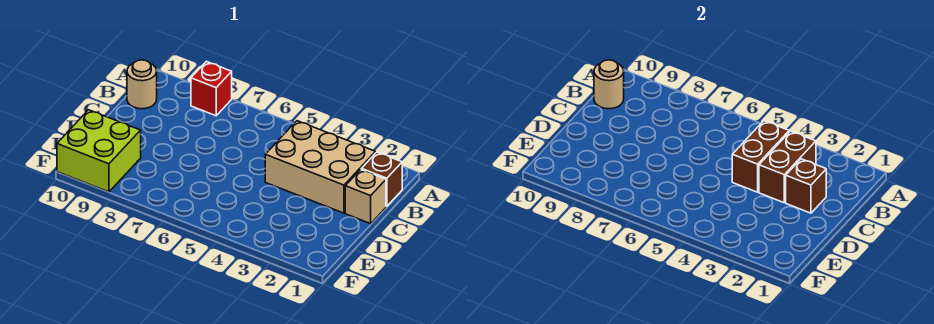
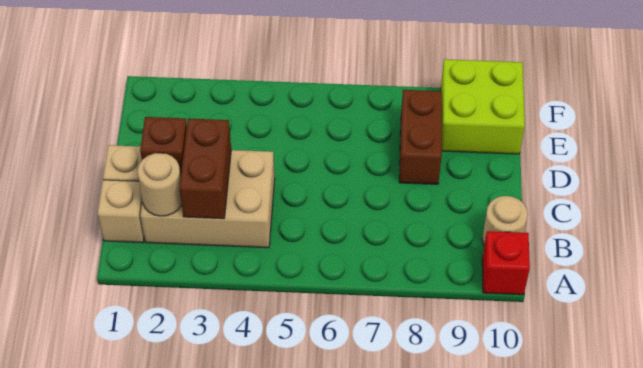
red brick A8 level 1 -> red brick A10 level 1
brown brick B1 level 1 -> tan brick B1 level 1
brown brick B4:C4 level 2 -> brown brick D8:E8 level 1
tan round brick B10 level 2 -> tan round brick B2 level 2

